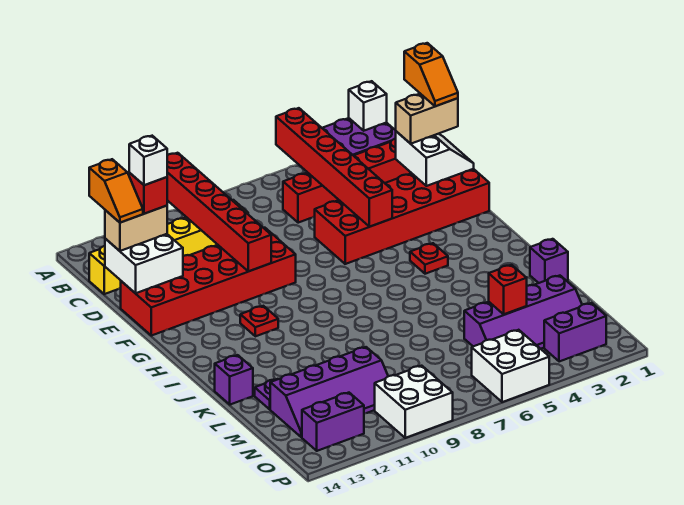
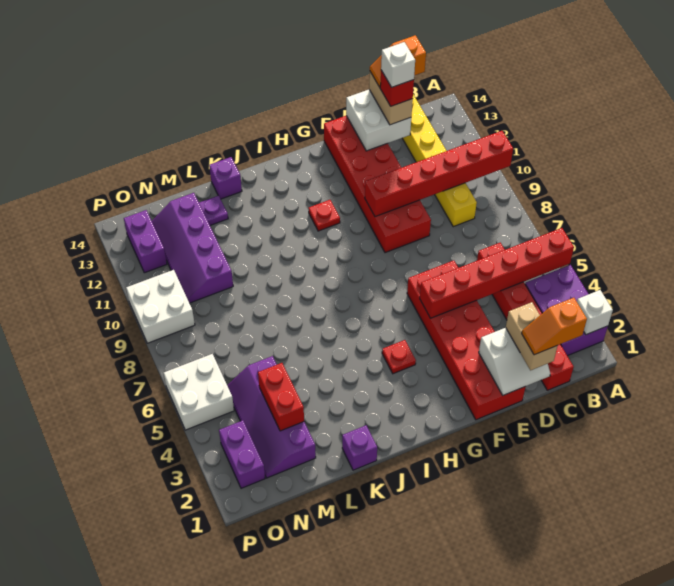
red brick M4 level 2 -> red brick M3:M4 level 2

